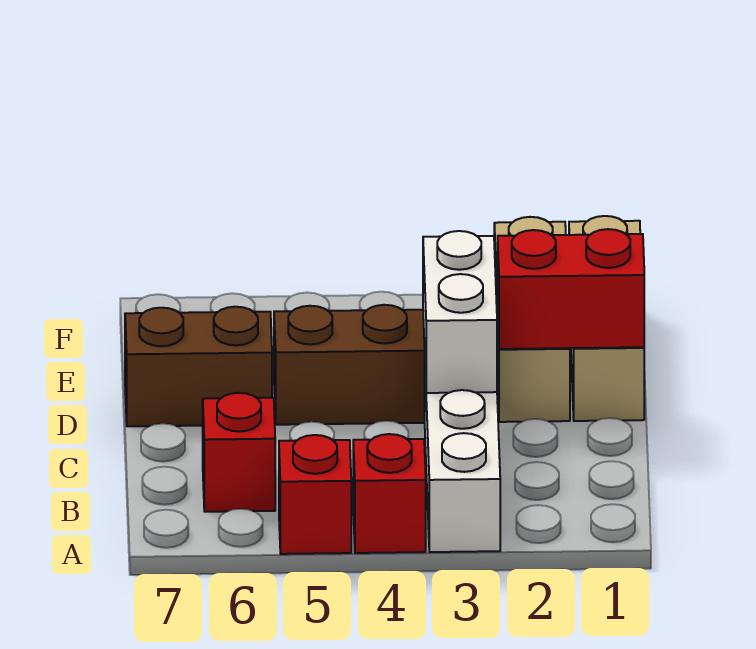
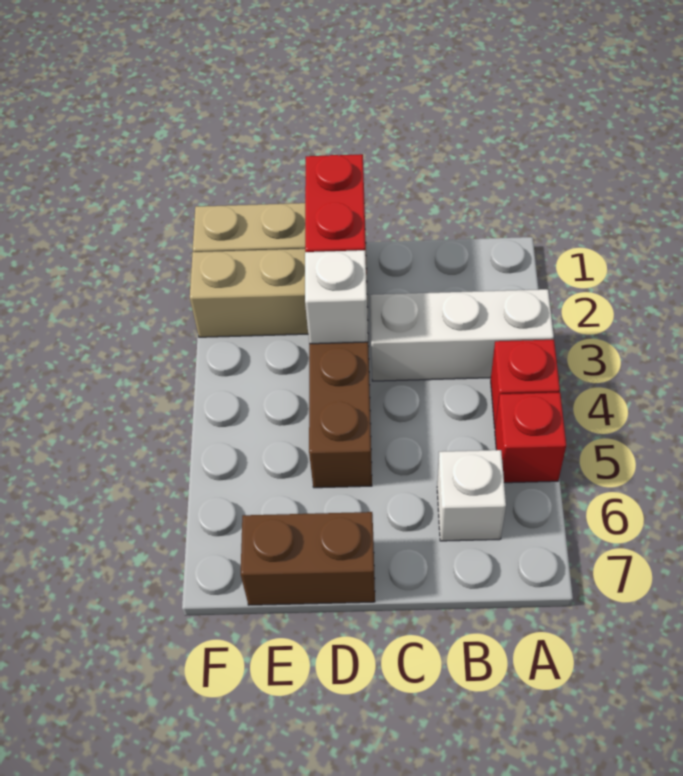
red brick B6 level 1 -> white brick B6 level 1
white brick C3:D3 level 2 -> white brick D3 level 2
brown brick D6:D7 level 1 -> brown brick D7:E7 level 1

